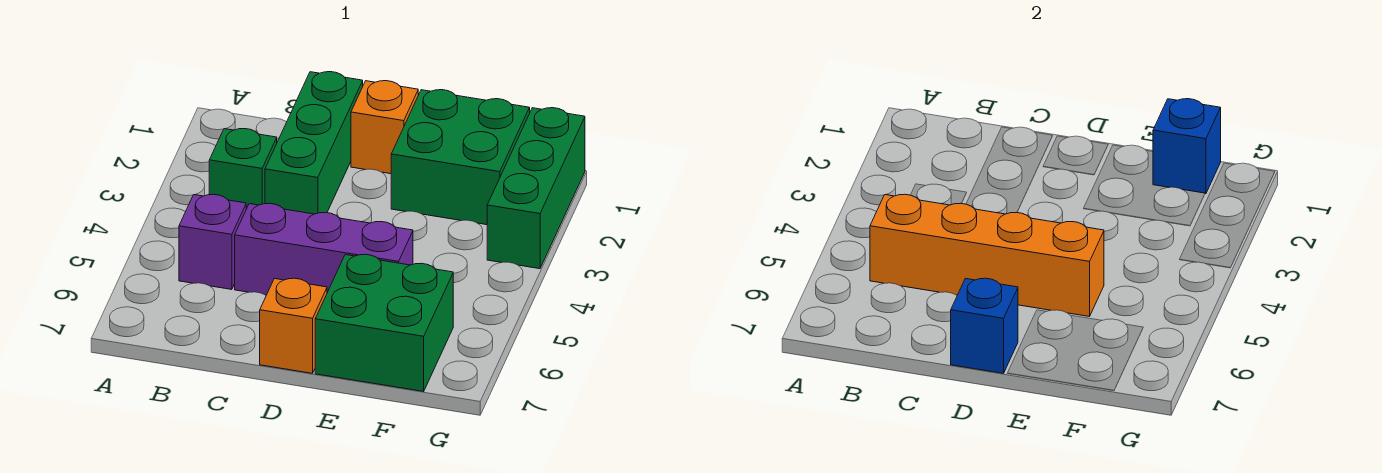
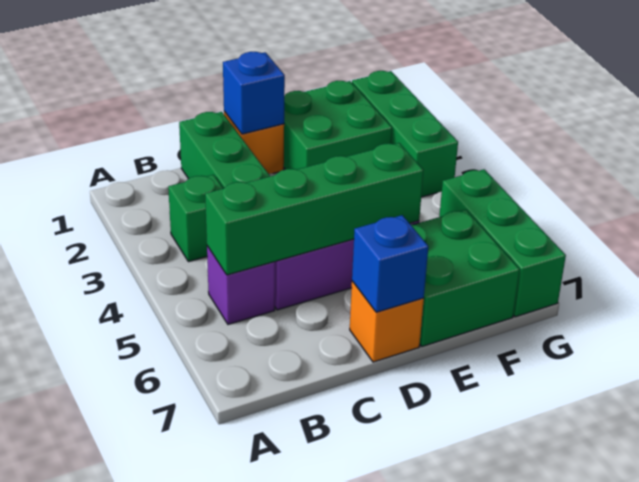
orange brick B5:E5 level 2 -> green brick B5:E5 level 2
blue brick F1 level 2 -> blue brick D1 level 2
none -> green brick G5:G7 level 1

